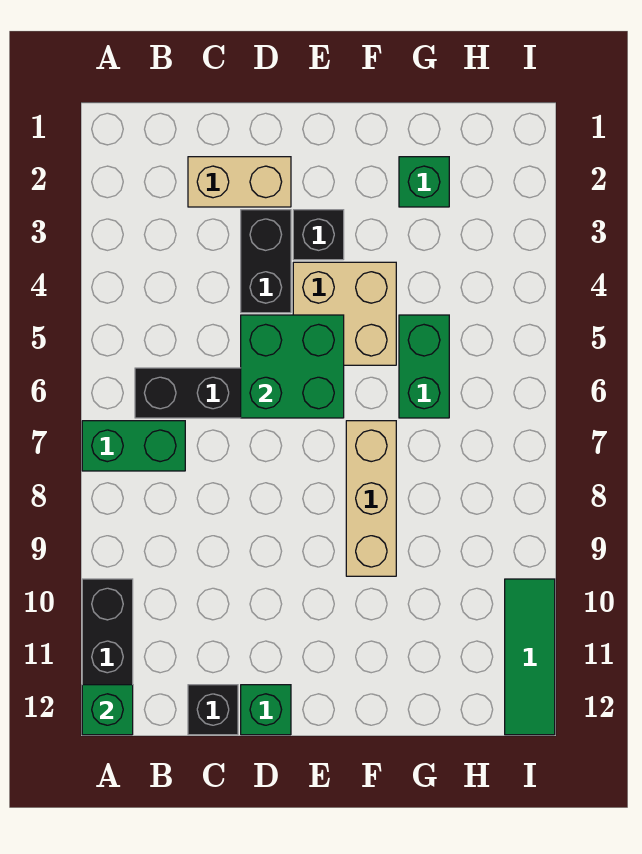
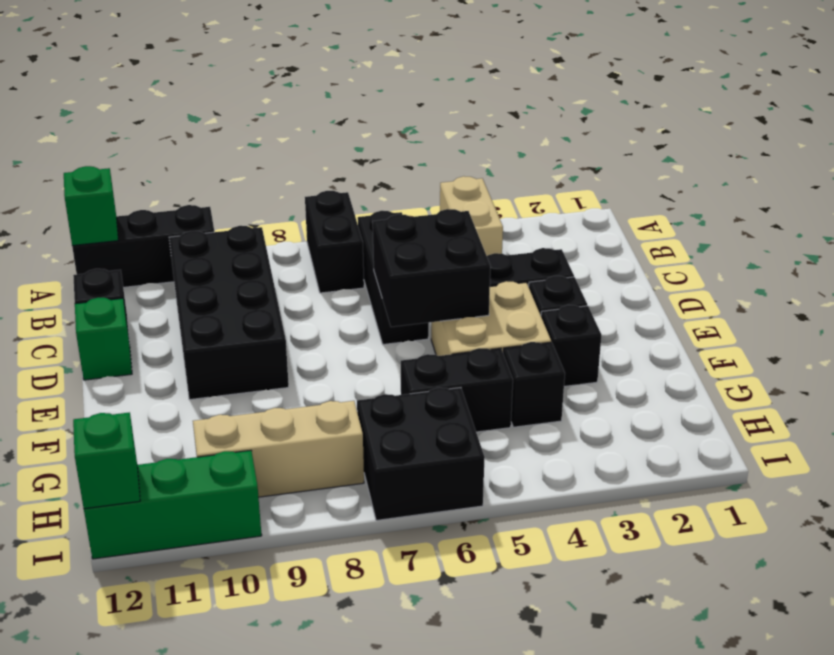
green brick A7:B7 level 1 -> black brick A7:B7 level 1
none -> black brick B9:E10 level 1
tan brick C2:D2 level 1 -> tan brick A4:B4 level 1
green brick D5:E6 level 2 -> black brick D5:E6 level 2
none -> black brick F3 level 1
tan brick F7:F9 level 1 -> tan brick H8:H10 level 1
green brick G2 level 1 -> green brick I12 level 2
none -> black brick G4 level 1
green brick G5:G6 level 1 -> black brick G5:G6 level 1
none -> black brick H6:I7 level 1
green tile I10:I12 level 1 -> green brick I10:I12 level 1

